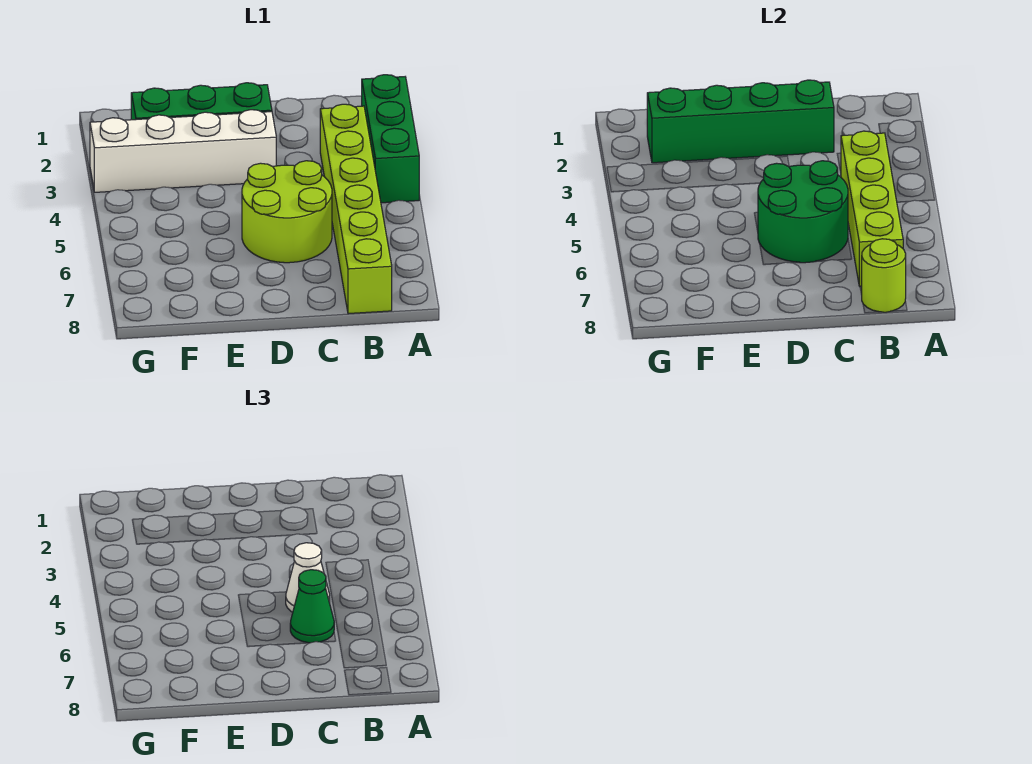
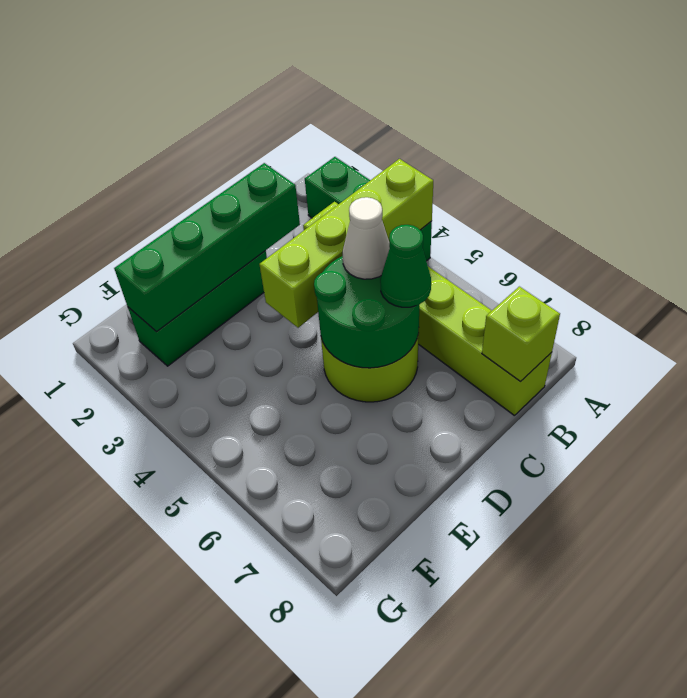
lime brick B4:B7 level 2 -> lime brick A4:D4 level 2
lime round brick B8 level 2 -> lime brick B8 level 2
white brick D3:G3 level 1 -> none

